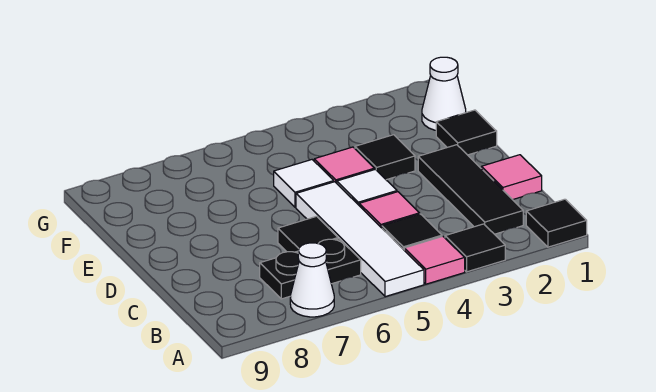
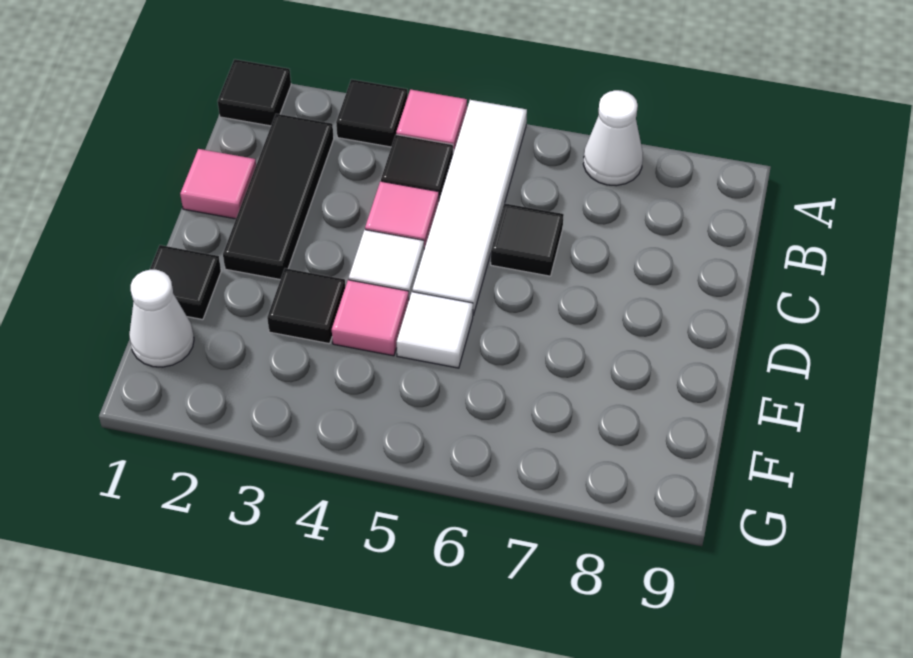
black plate B6:B7 level 1 -> none

